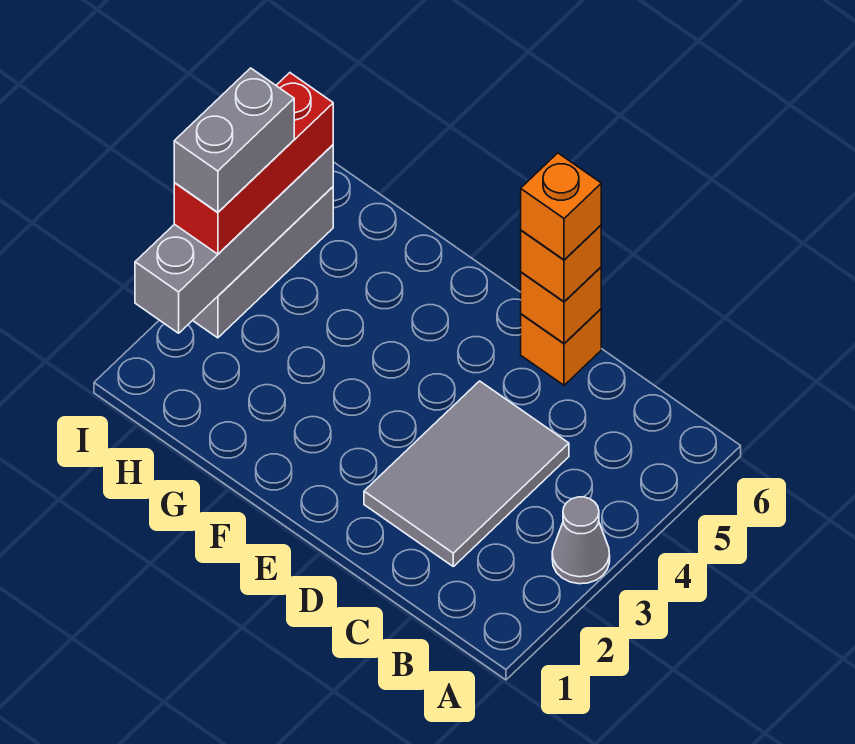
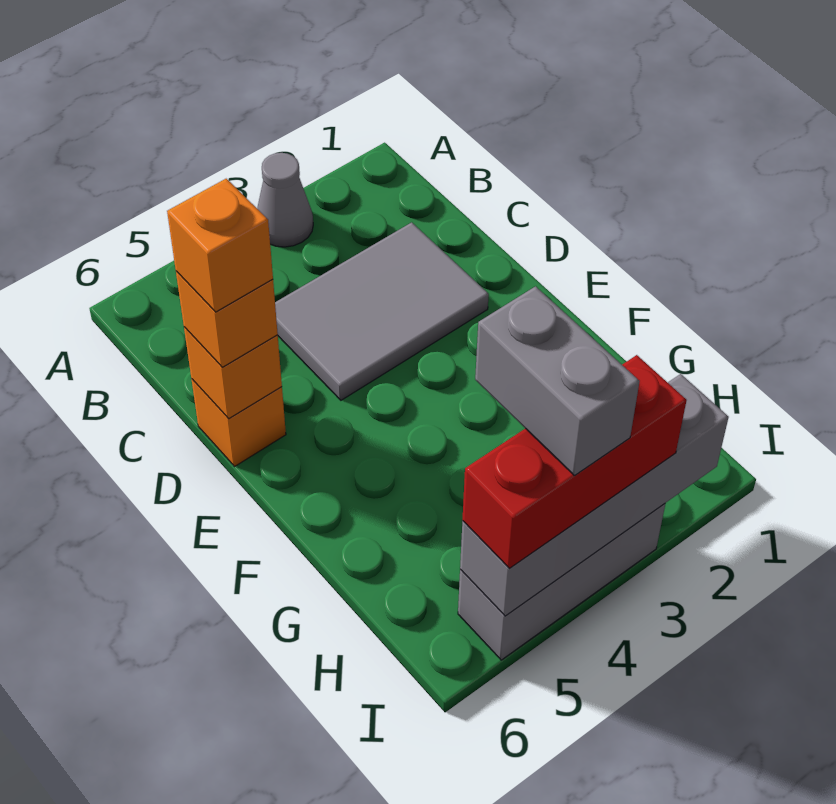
grey brick I3:I4 level 4 -> grey brick H4:I4 level 4

